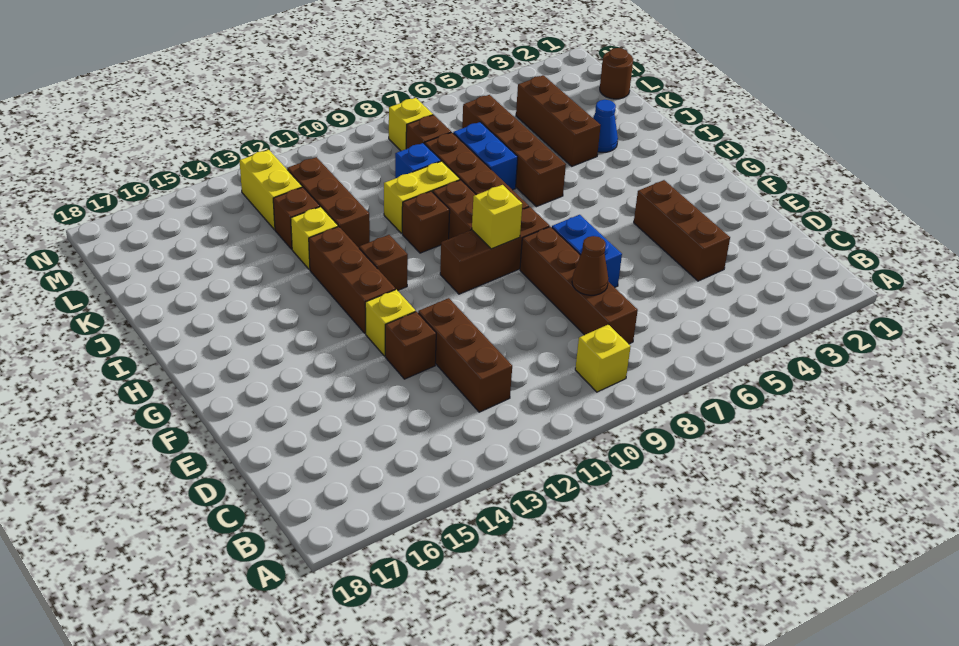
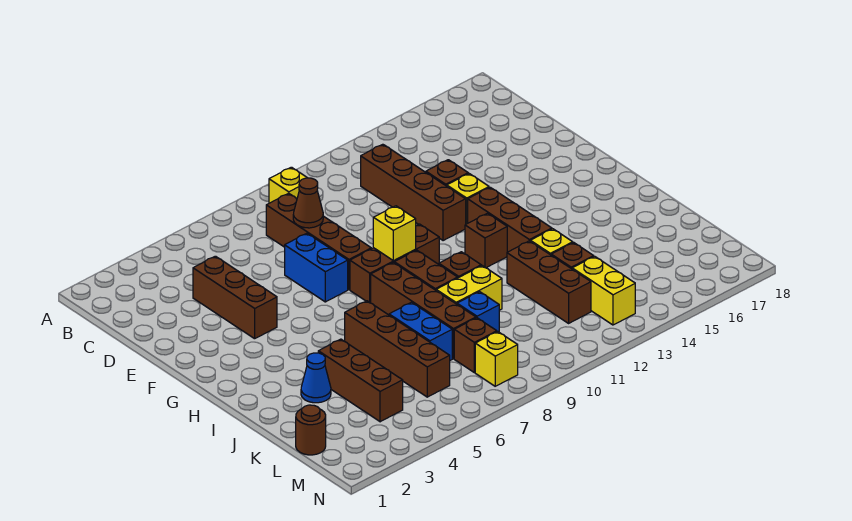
brown brick C12:E12 level 1 -> brown brick C12:F12 level 1

